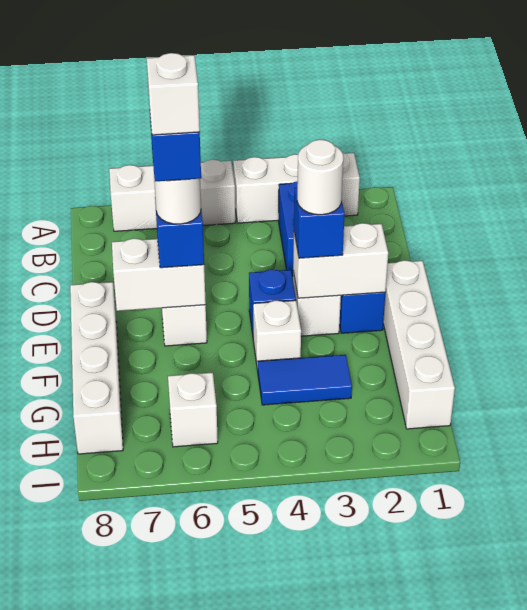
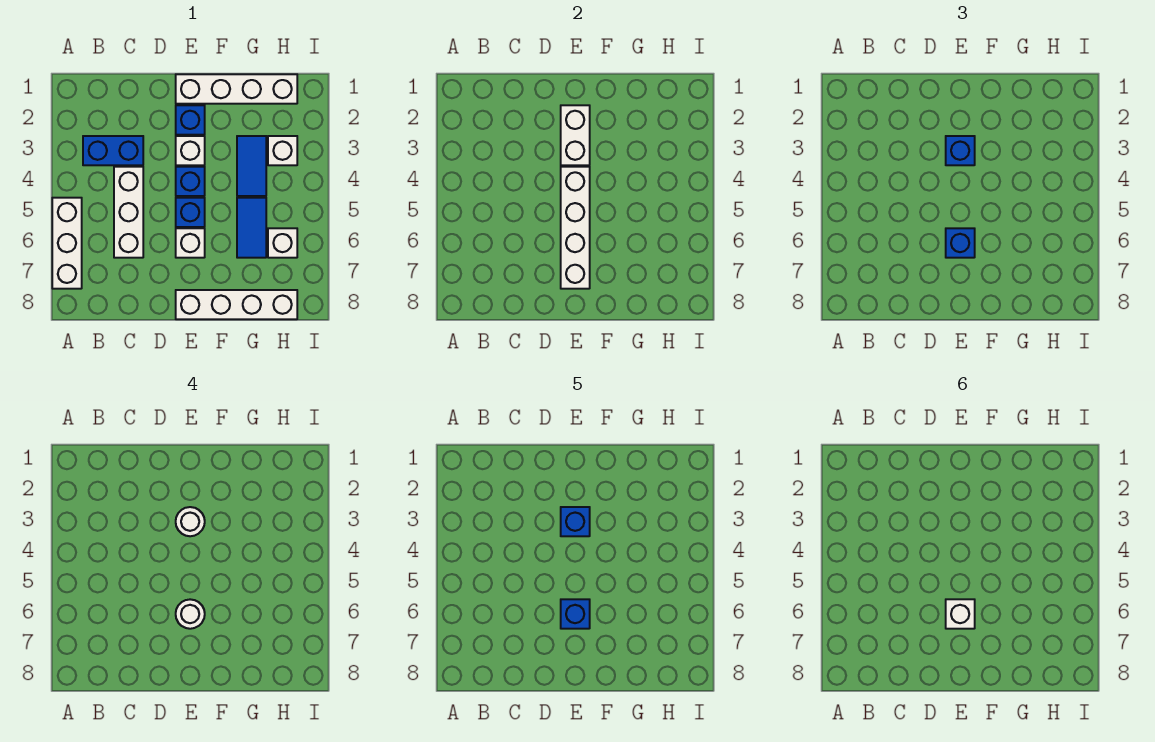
white brick A2:A4 level 1 -> white brick C4:C6 level 1
none -> blue brick E3 level 5
none -> blue brick E5 level 1
white brick E6:E7 level 2 -> white brick E4:E7 level 2
white brick F4 level 1 -> white brick H3 level 1
none -> blue tile G5:G6 level 1

